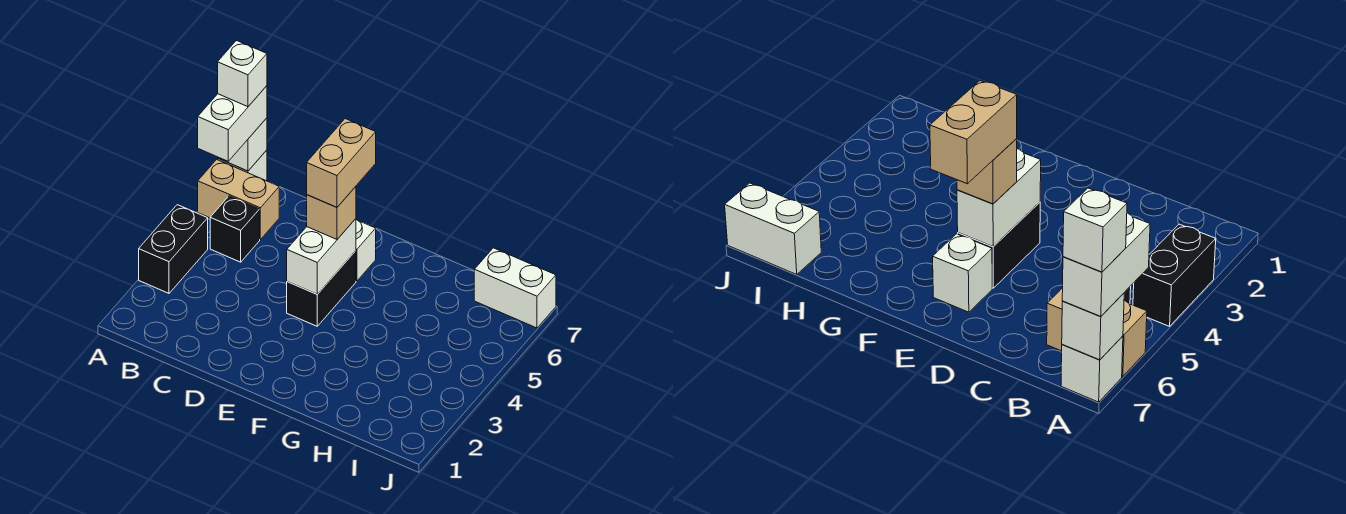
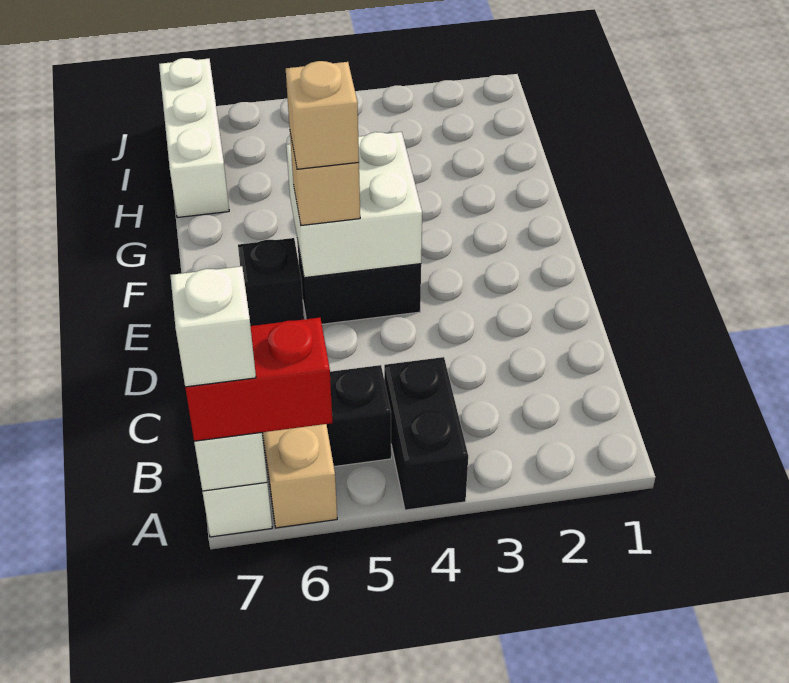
black brick A3:A4 level 1 -> black brick A4:B4 level 1
white brick A6:A7 level 3 -> red brick A6:A7 level 3
white brick E4:E5 level 2 -> white brick E4:F5 level 2
tan brick E5:E6 level 4 -> tan brick E5 level 4
white brick E6 level 1 -> black brick E6 level 1
white brick I7:J7 level 1 -> white brick H7:J7 level 1

